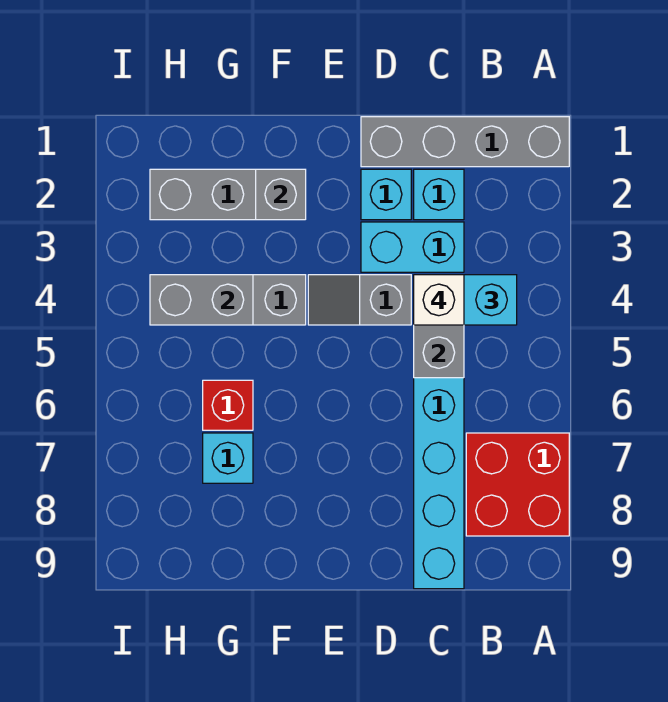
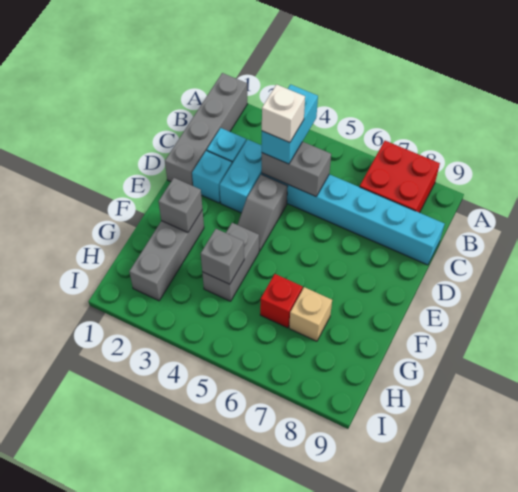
grey brick G4:H4 level 2 -> grey brick G4 level 2
cyan brick G7 level 1 -> tan brick G7 level 1

